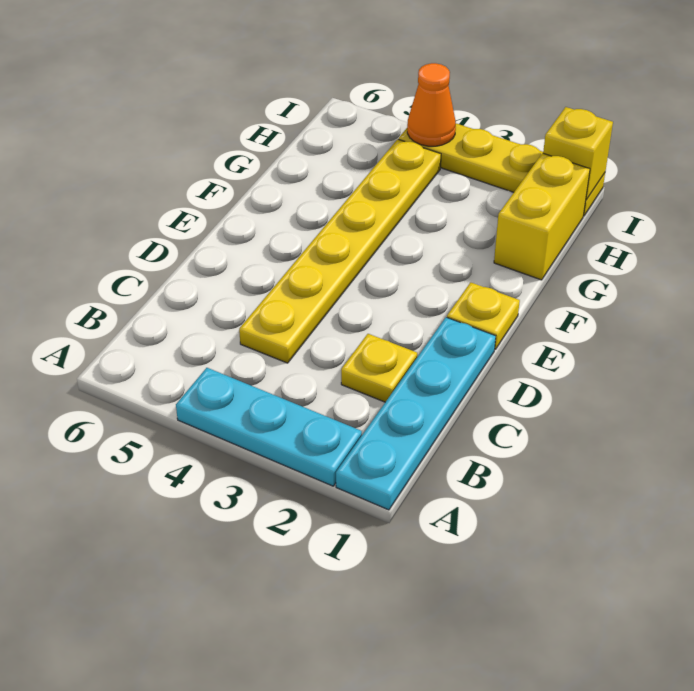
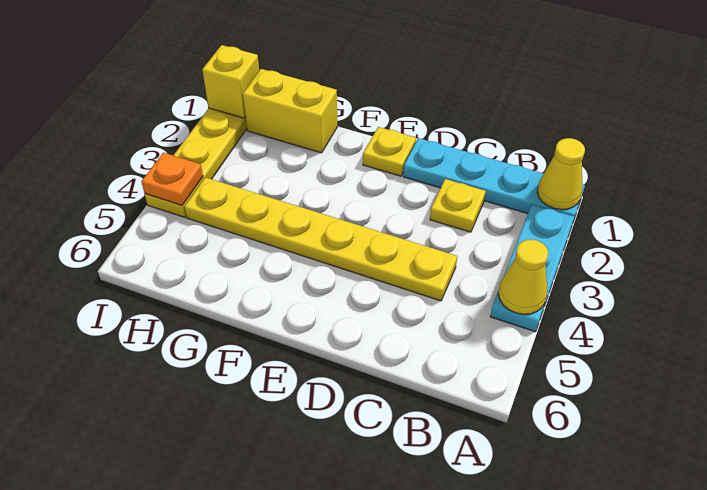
none -> yellow cone A1 level 2
none -> yellow cone A4 level 2
orange cone I4 level 2 -> orange plate I4 level 2

